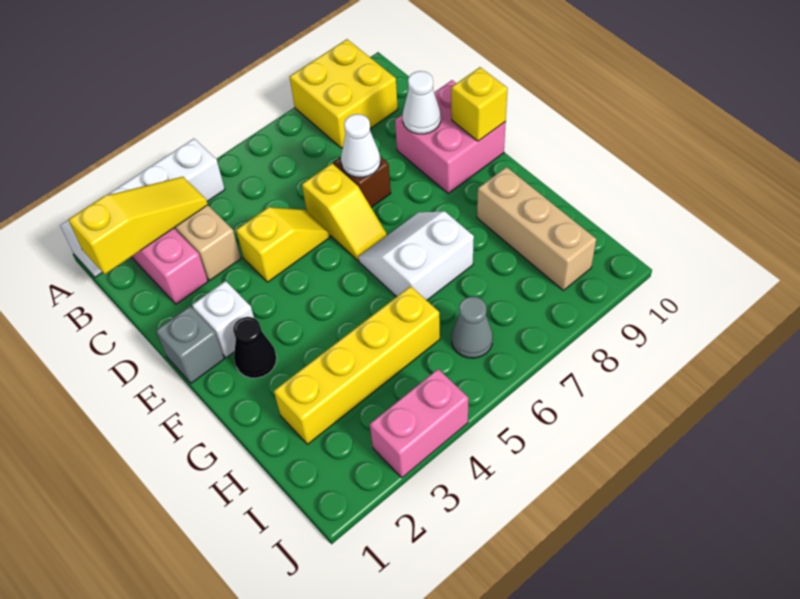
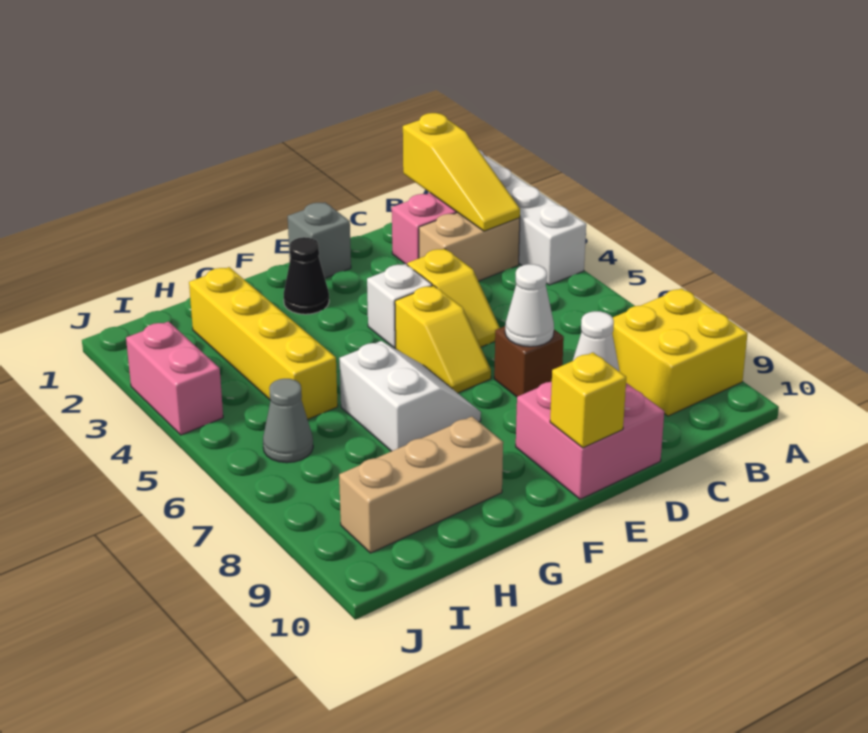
yellow slope D6:E6 level 1 top D -> yellow slope E5:E6 level 1 top 5
white brick E2 level 1 -> white brick E4 level 1

